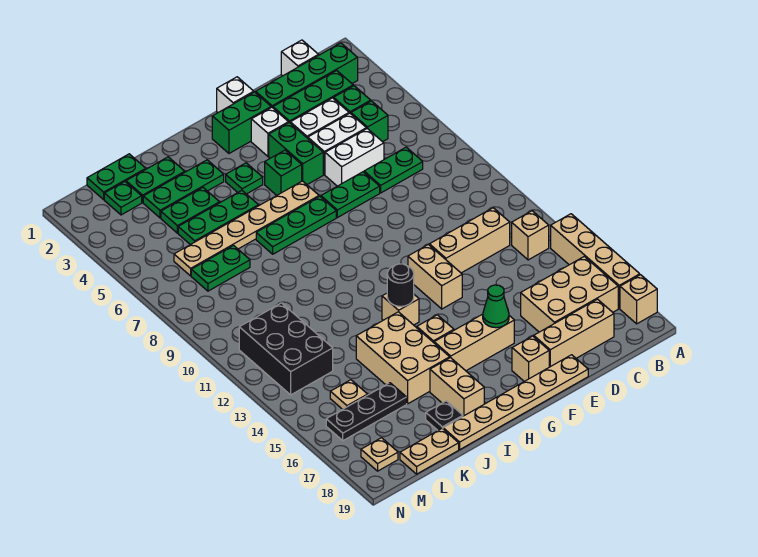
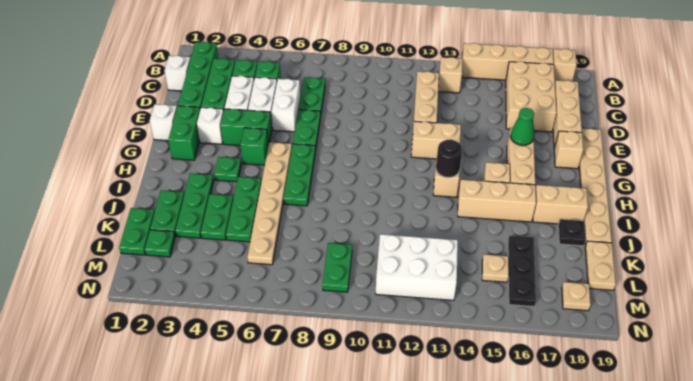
tan brick I14:J16 level 1 -> tan brick I14:I16 level 1
green plate K7:L7 level 1 -> green plate L9:M9 level 1
black brick L11:M13 level 1 -> white brick L11:M13 level 1

